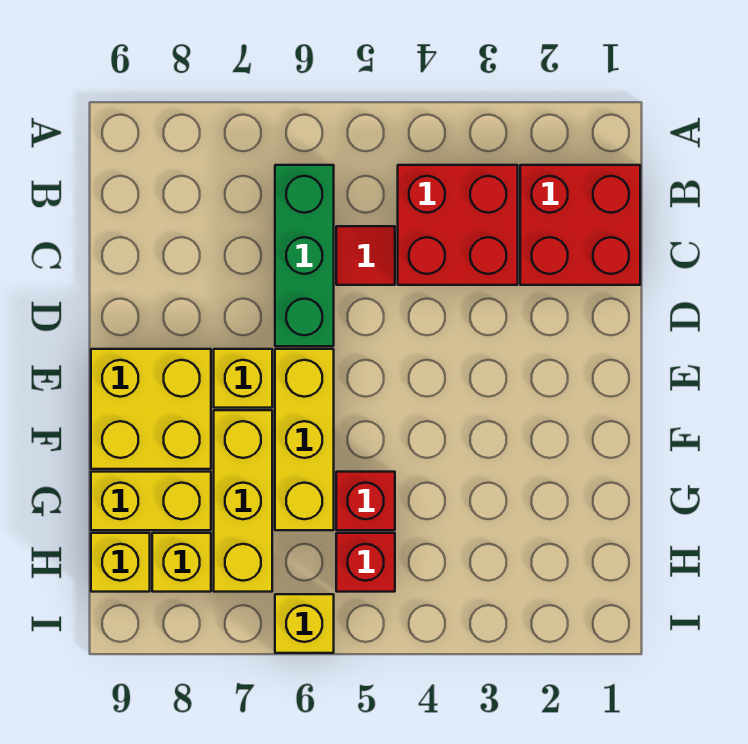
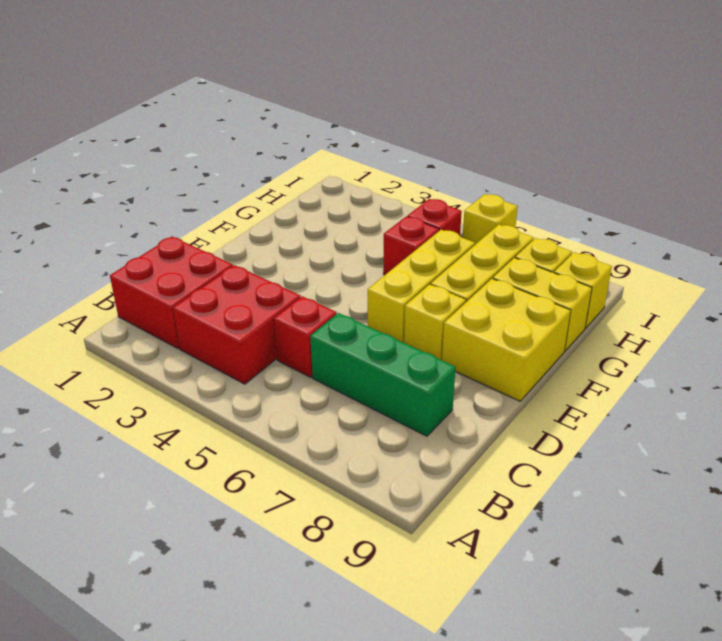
green brick B6:D6 level 1 -> green brick C6:C8 level 1
red tile C5 level 1 -> red brick C5 level 1

